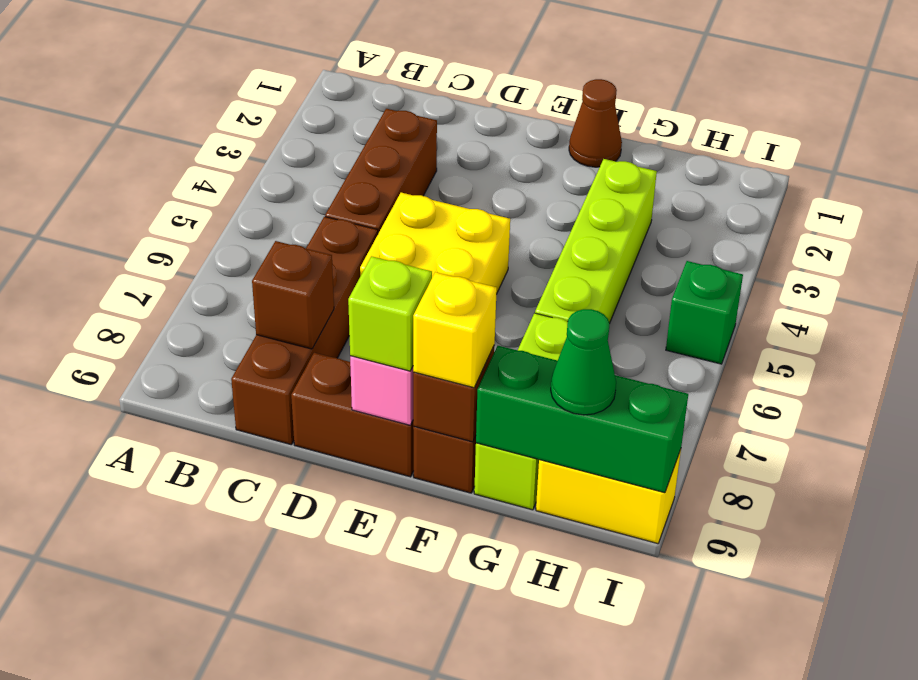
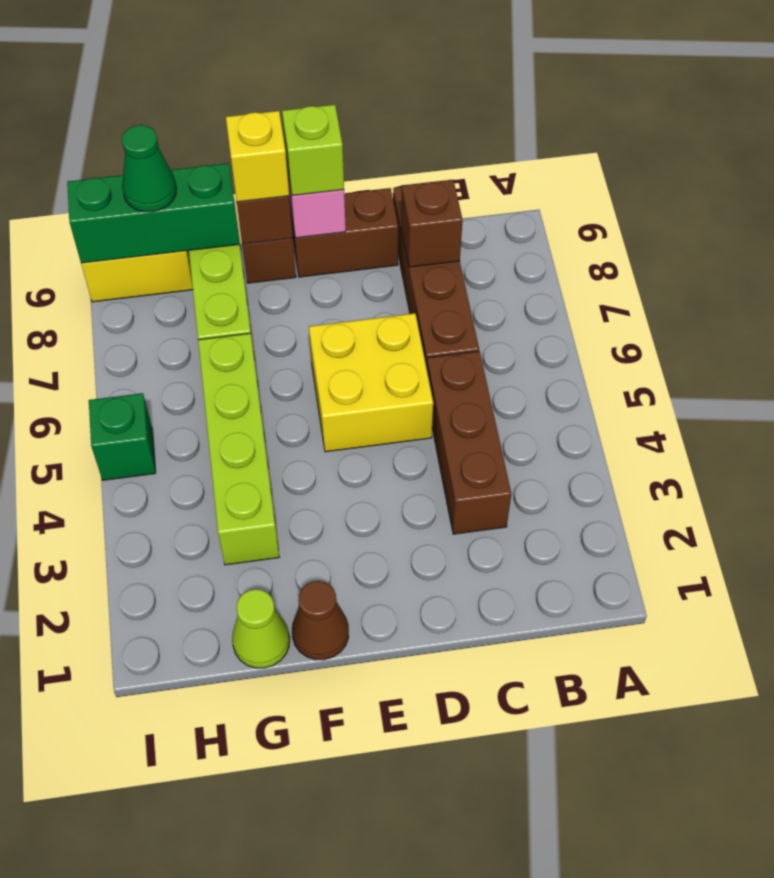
none -> lime cone G1 level 1

